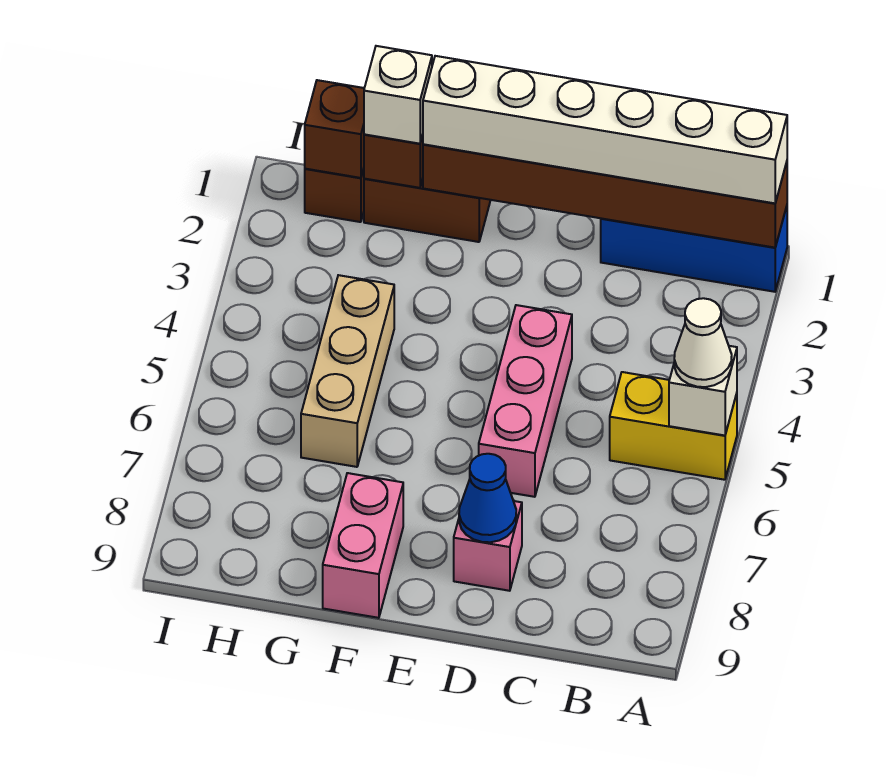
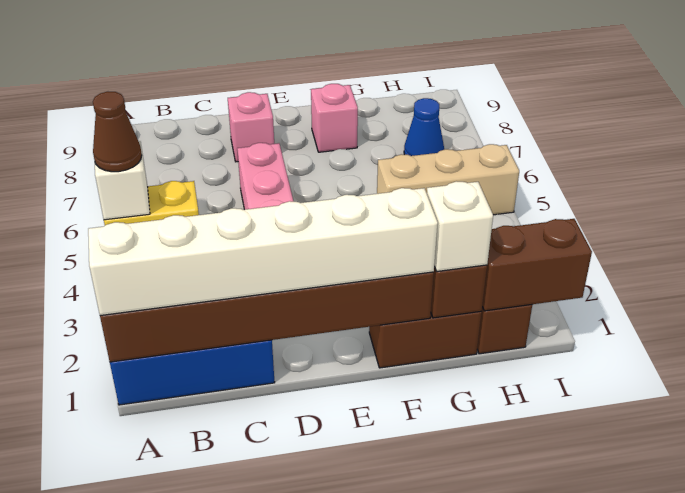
white cone A5 level 3 -> brown cone A5 level 3
blue cone D8 level 2 -> blue cone H7 level 1
pink brick F8:F9 level 1 -> pink brick F8 level 1
tan brick G4:G6 level 1 -> tan brick G5:I5 level 1
brown brick H1 level 2 -> brown brick H1:I1 level 2

